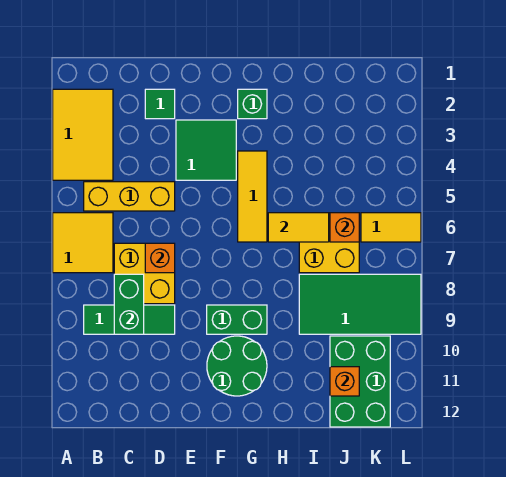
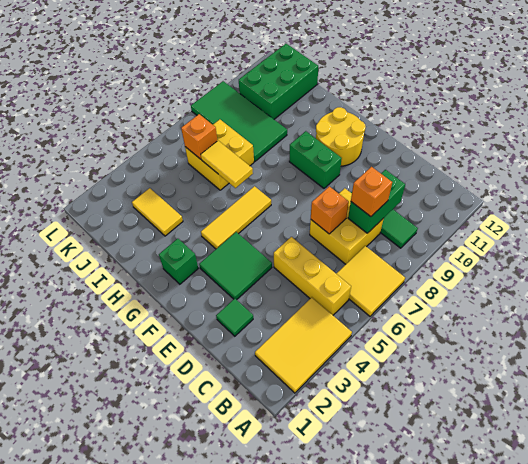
green round brick F10:G11 level 1 -> yellow round brick F10:G11 level 1
orange brick J11 level 2 -> orange brick C8 level 3
yellow tile K6:L6 level 1 -> yellow tile I3:J3 level 1

